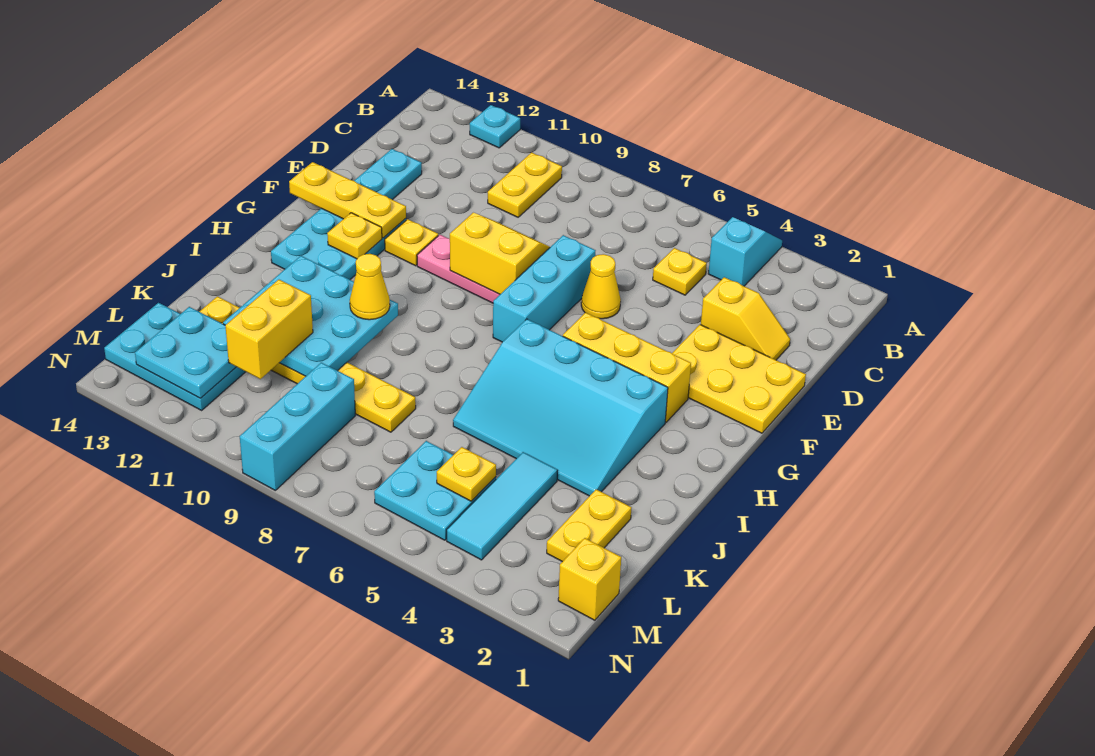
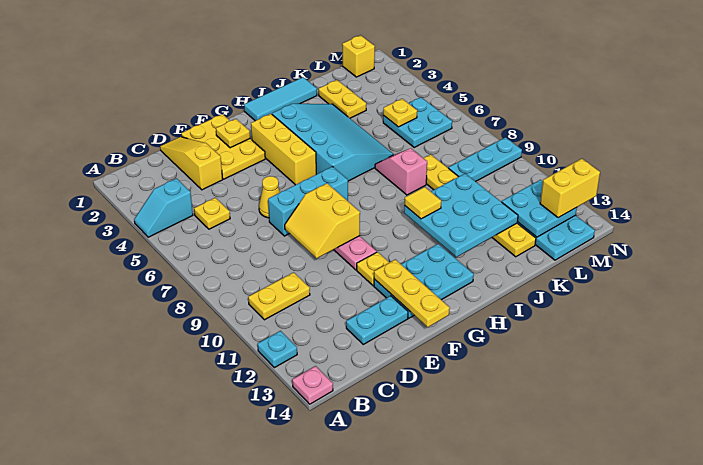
none -> pink plate A14 level 1
yellow slope D2:D3 level 1 top 3 -> yellow slope D1:D3 level 1 top 3
yellow plate G12 level 2 -> yellow plate F2 level 2
yellow cone I10 level 3 -> yellow tile I10 level 3
none -> pink slope J7:J8 level 1 top 8
yellow plate K2:L2 level 1 -> yellow plate K2:K3 level 1
cyan tile K4:M4 level 1 -> cyan tile H1:J1 level 1
yellow brick K11:L11 level 3 -> yellow brick M13:N13 level 3
cyan brick L9:N9 level 1 -> cyan plate L9:N9 level 1

